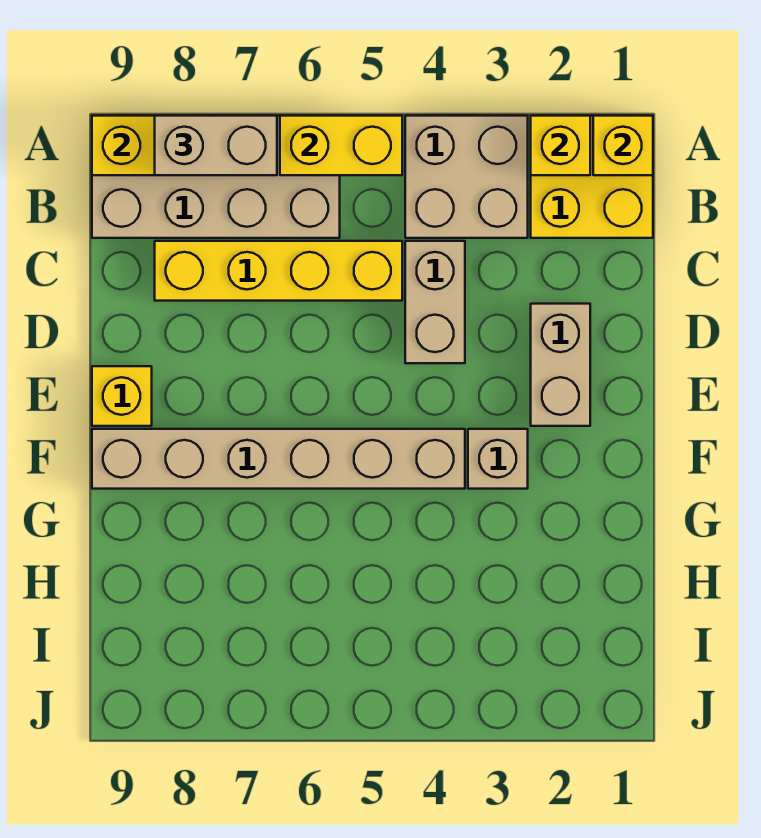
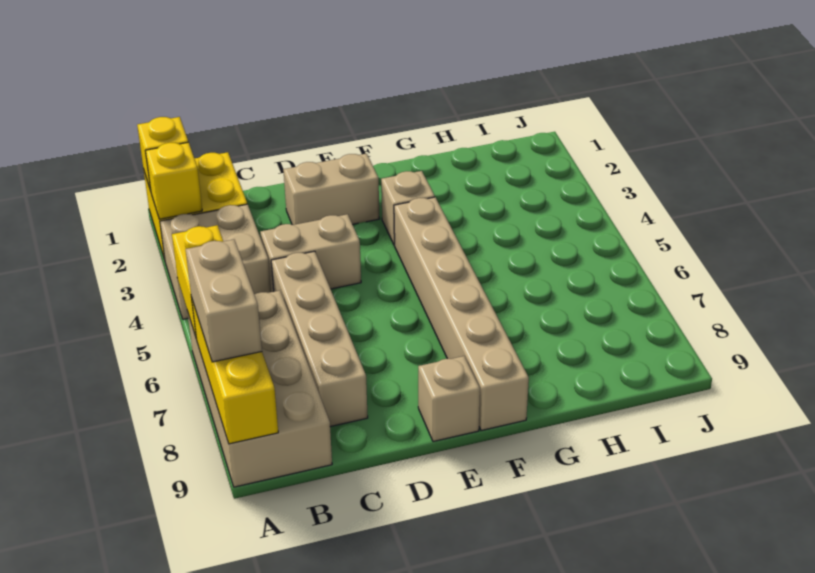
yellow brick C5:C8 level 1 -> tan brick C5:C8 level 1
yellow brick E9 level 1 -> tan brick E9 level 1

